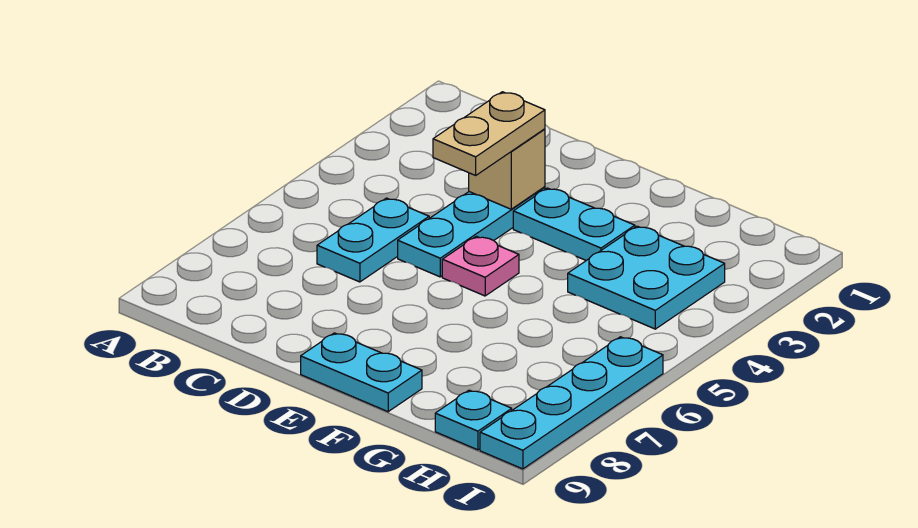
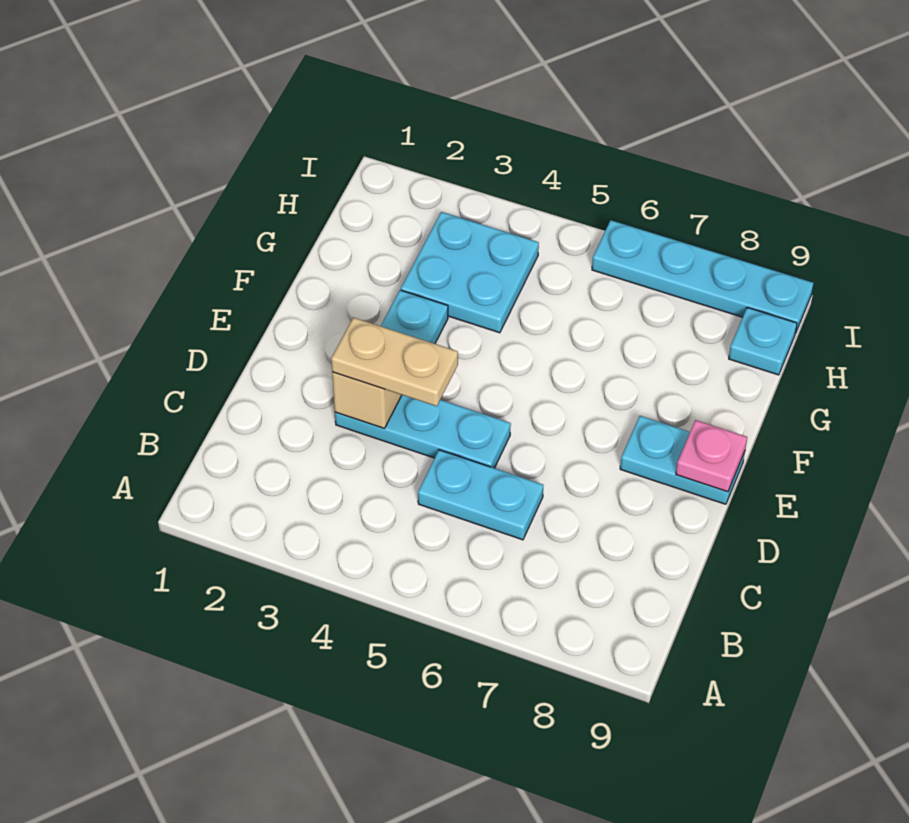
pink plate E5 level 1 -> pink plate E9 level 2
cyan plate E9:F9 level 1 -> cyan plate E8:E9 level 1

